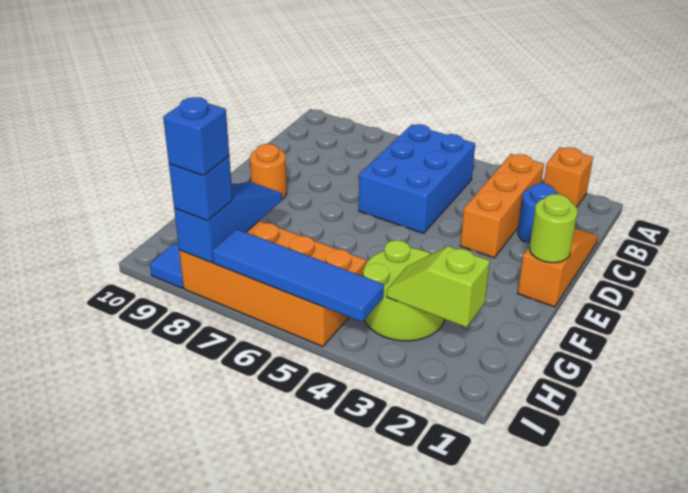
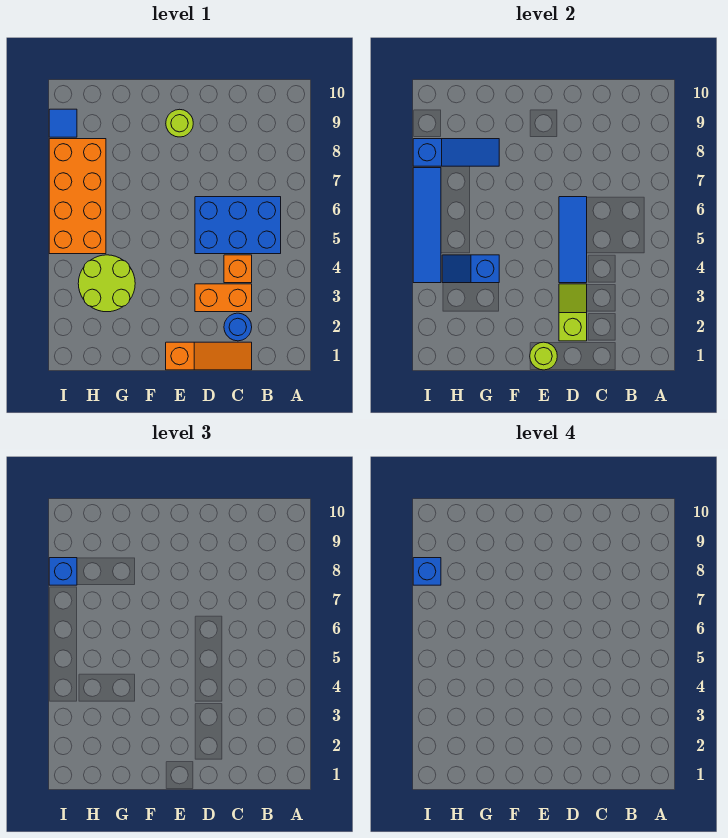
orange brick A2 level 1 -> orange brick C4 level 1
orange brick B3:D3 level 1 -> orange brick C3:D3 level 1
none -> blue tile D4:D6 level 2
orange round brick E9 level 1 -> lime round brick E9 level 1
none -> blue slope G4:H4 level 2 top G
lime slope H2:H3 level 2 top 2 -> lime slope D2:D3 level 2 top 2

